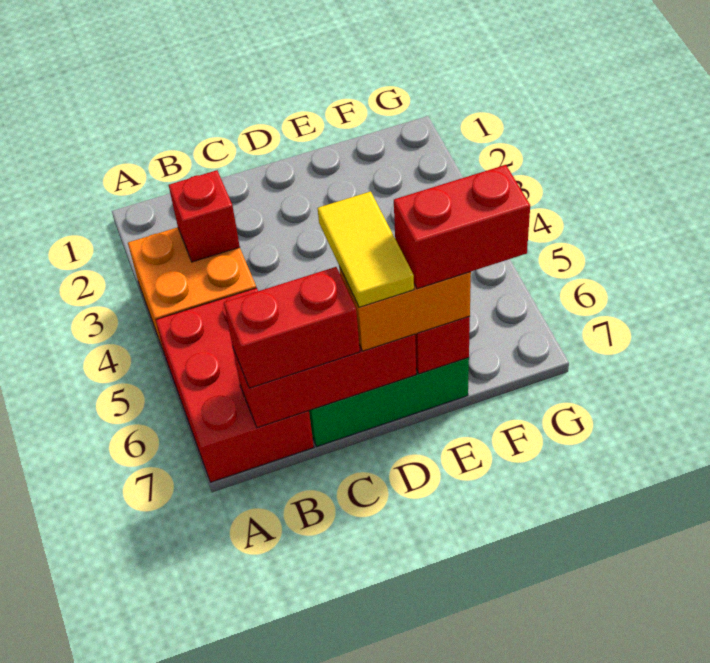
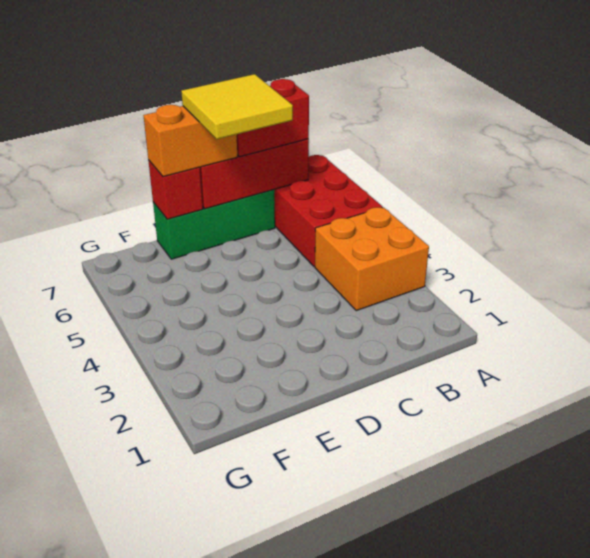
red brick B3 level 2 -> none
yellow tile D6:D7 level 4 -> yellow tile C6:D7 level 4
red brick E7:F7 level 4 -> none

